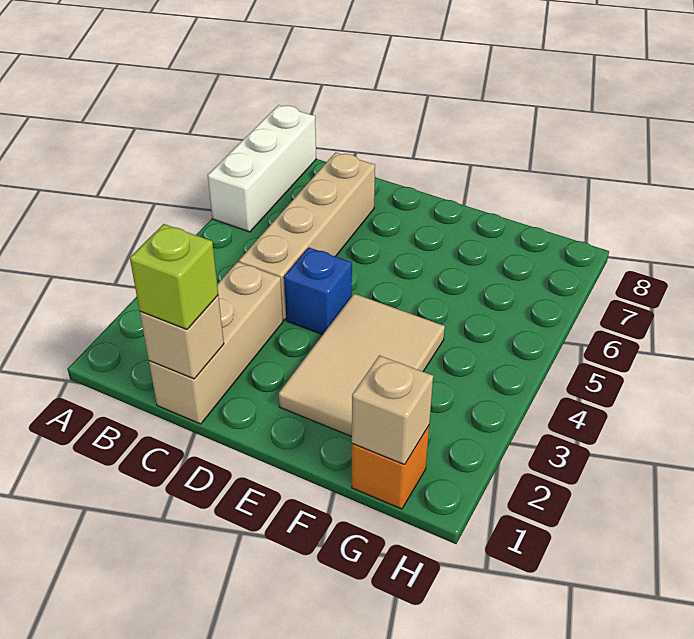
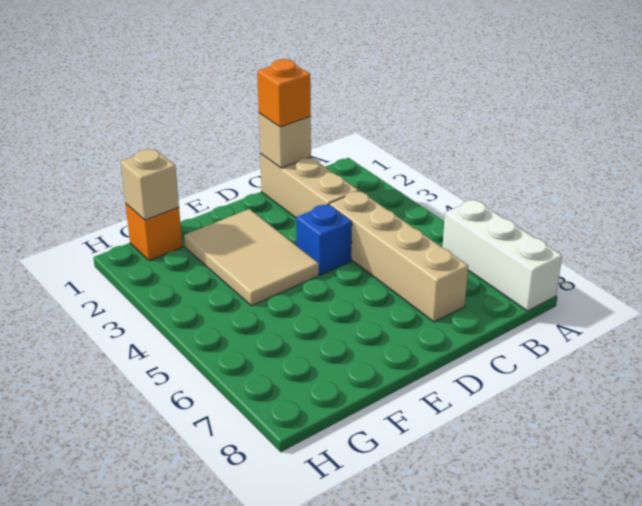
lime brick C1 level 3 -> orange brick C1 level 3

